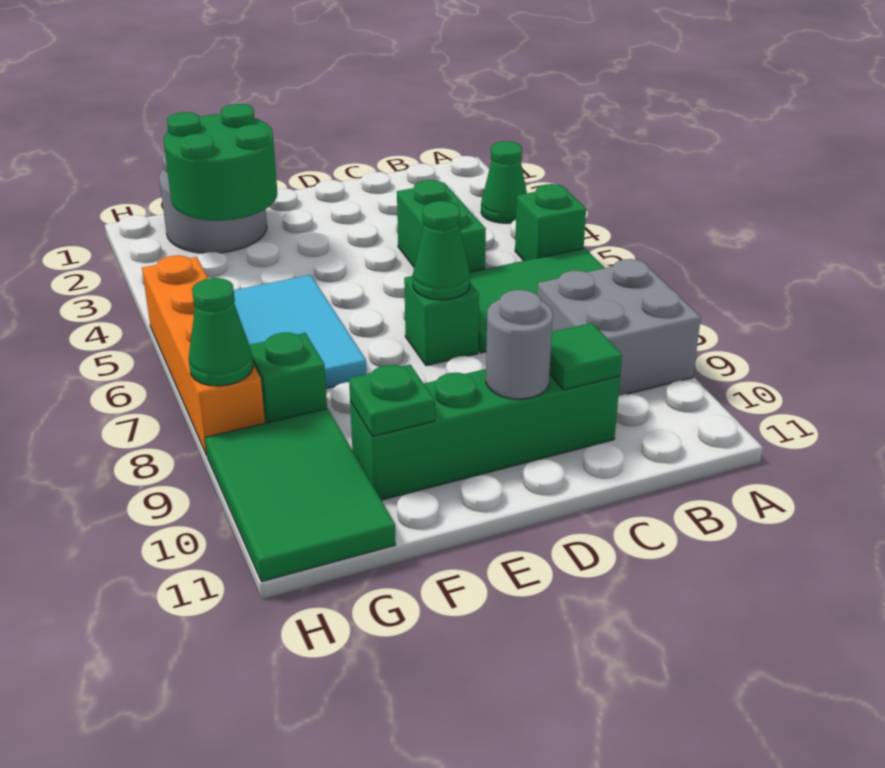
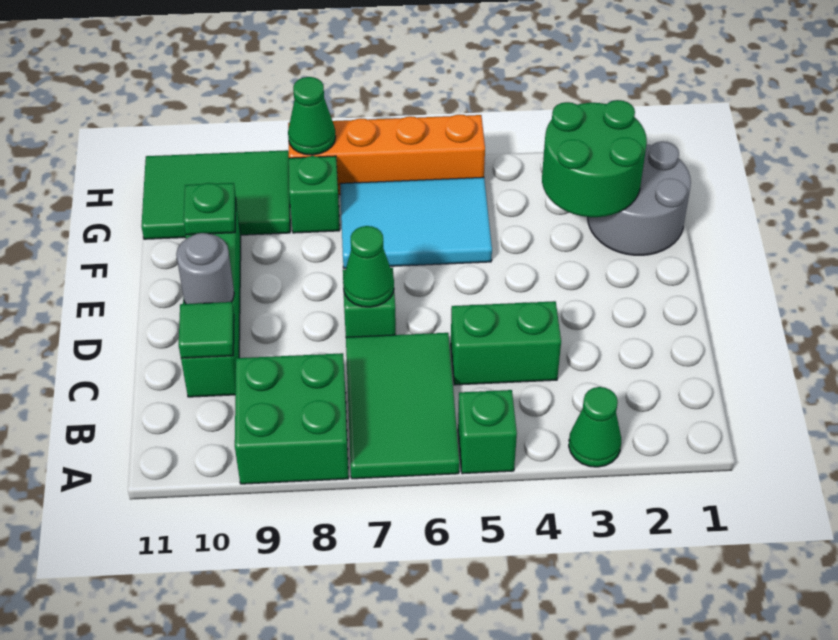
grey brick A8:B9 level 1 -> green brick A8:B9 level 1

